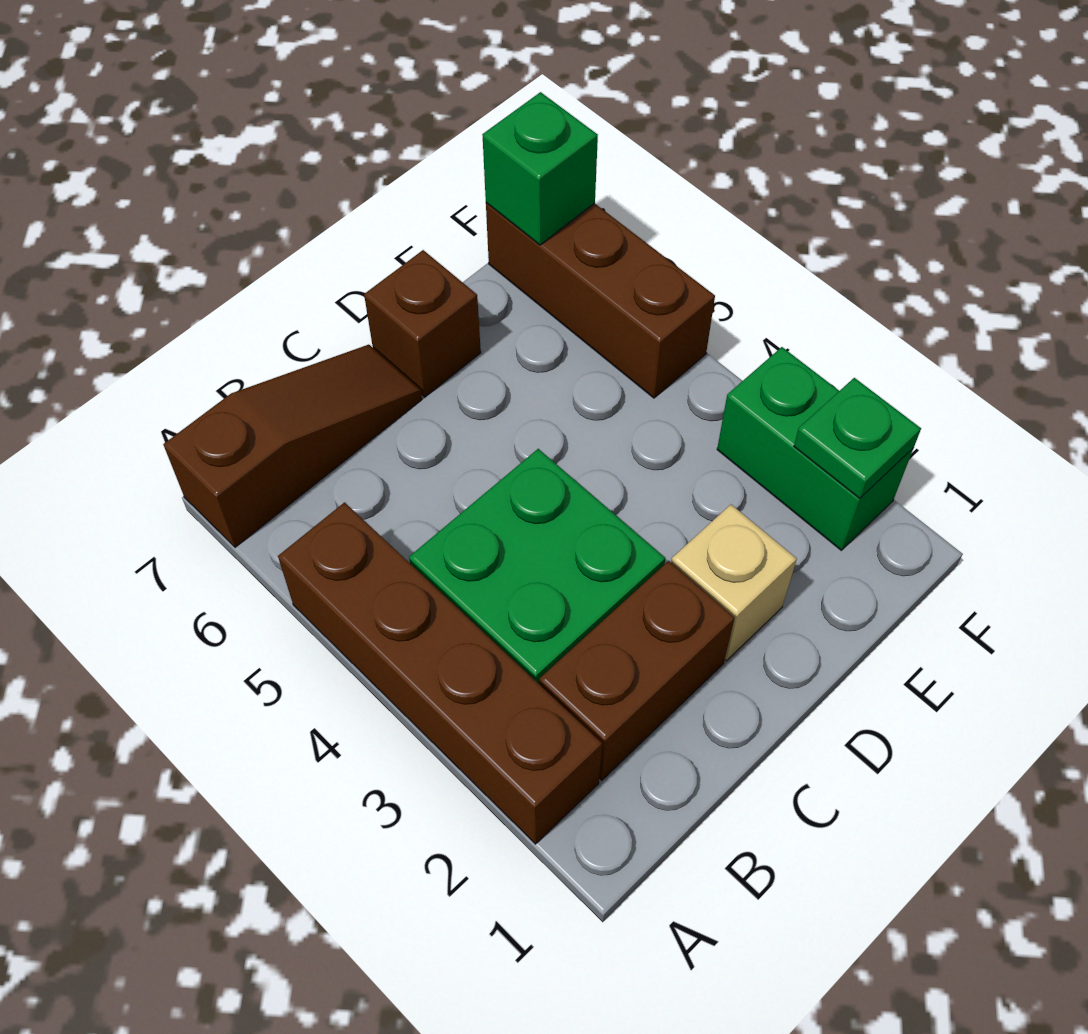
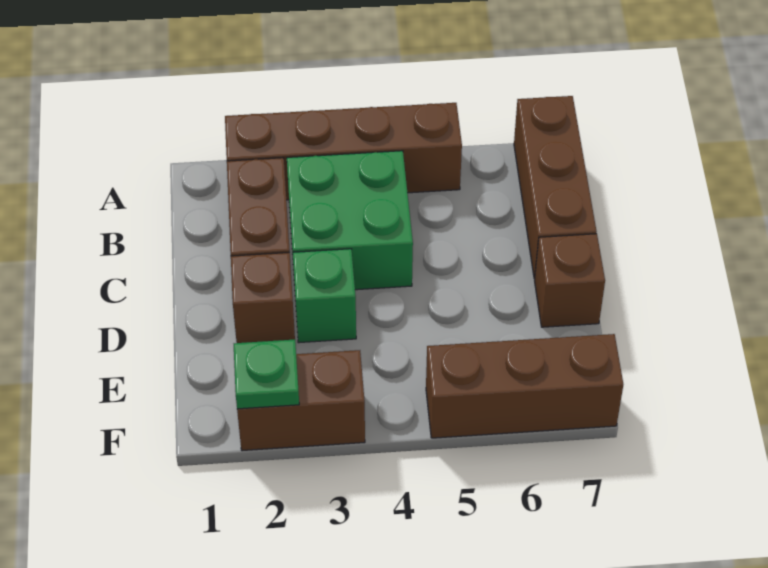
brown slope A7:C7 level 1 top A -> brown brick A7:C7 level 1
tan brick D2 level 1 -> brown brick D2 level 1
green brick F2:F3 level 1 -> brown brick F2:F3 level 1
green brick F7 level 2 -> green brick D3 level 1

